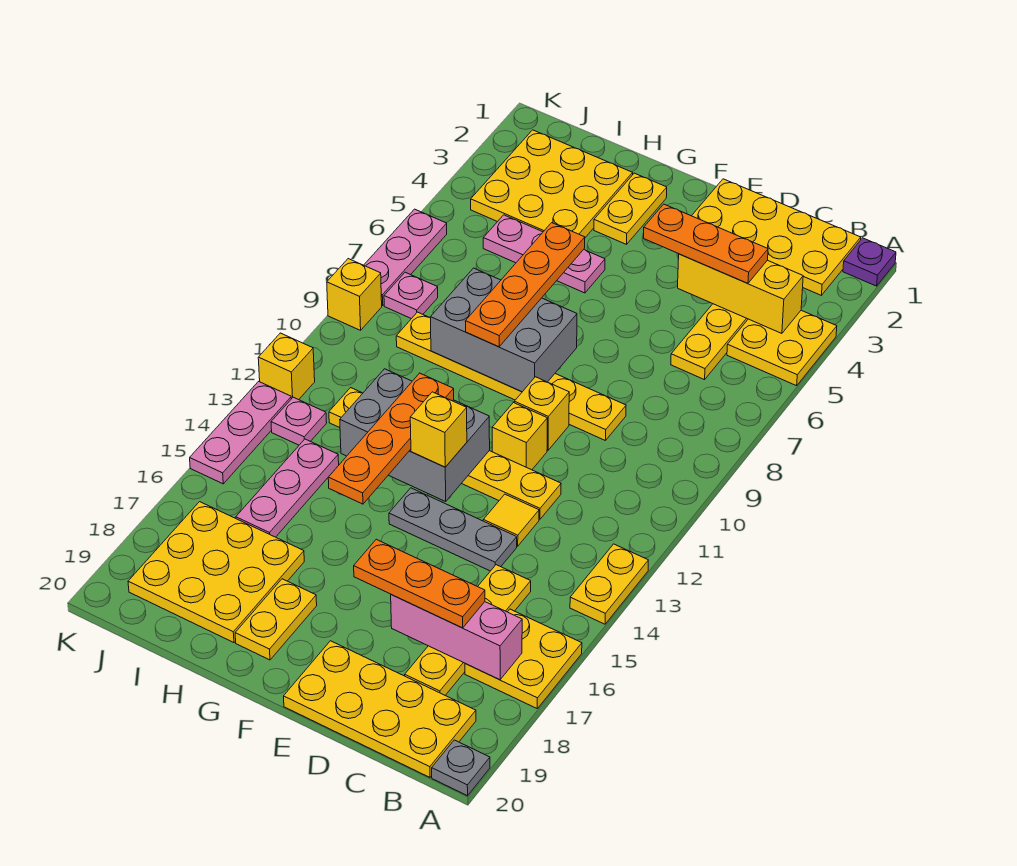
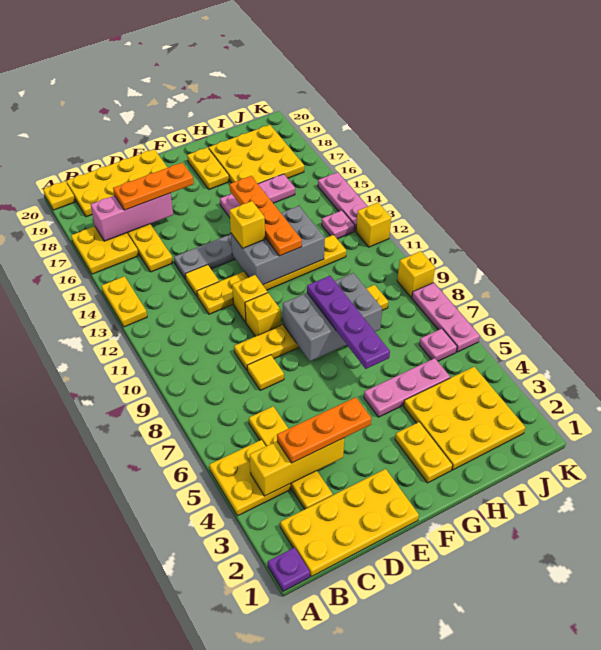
grey plate A20 level 1 -> yellow plate A20 level 1
none -> yellow tile D8 level 1
orange plate G6:G9 level 3 -> purple plate G6:G9 level 3
pink plate I14:I16 level 1 -> pink plate G16:I16 level 1
pink plate J8 level 1 -> pink plate J6 level 1

